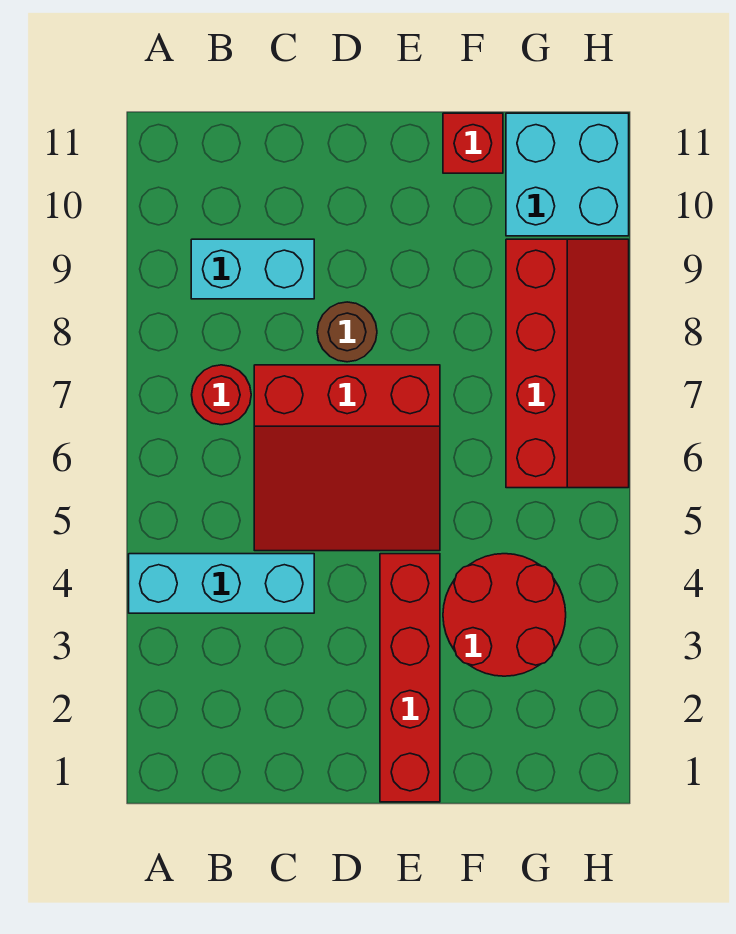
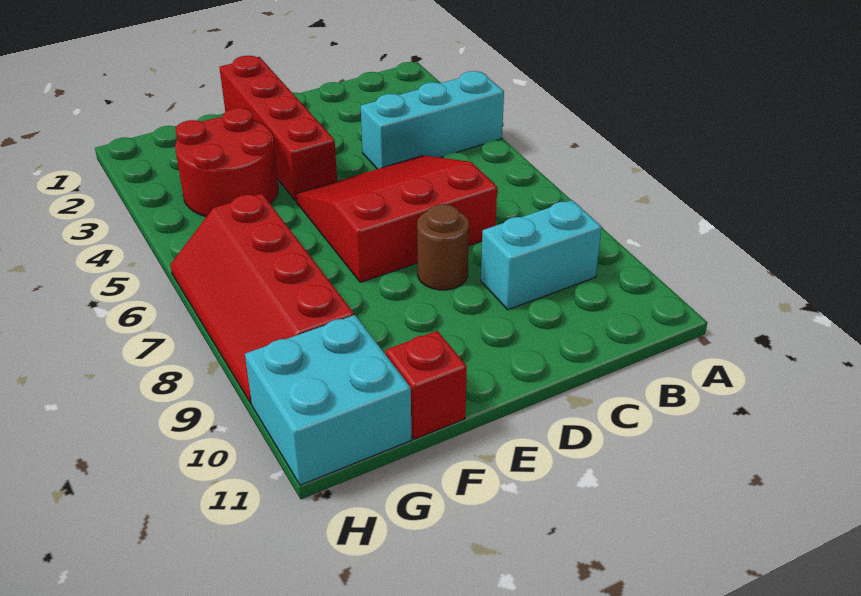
red round brick B7 level 1 -> none

